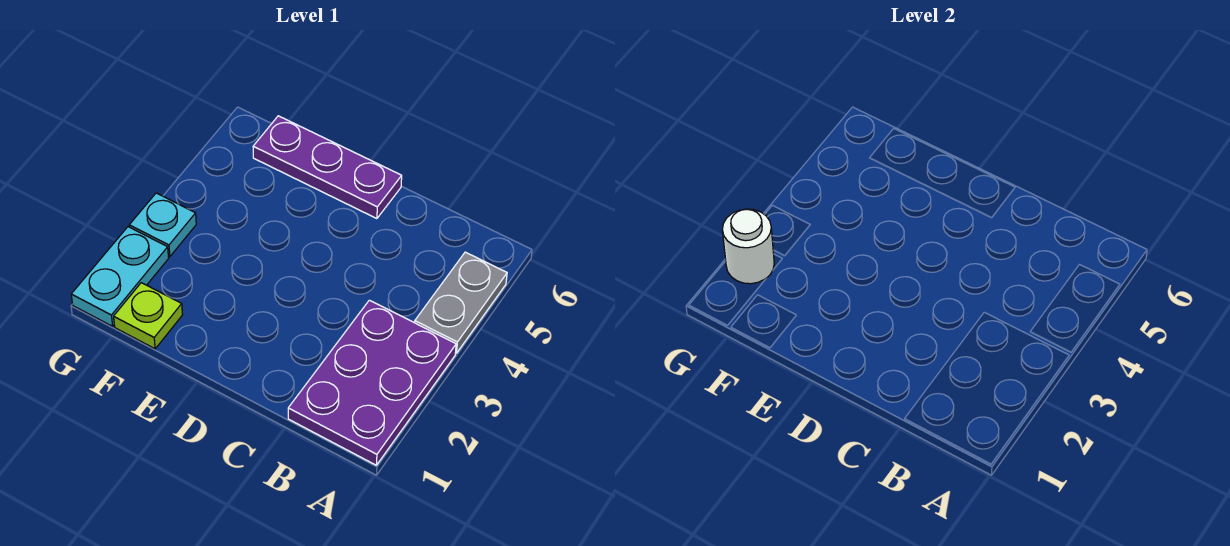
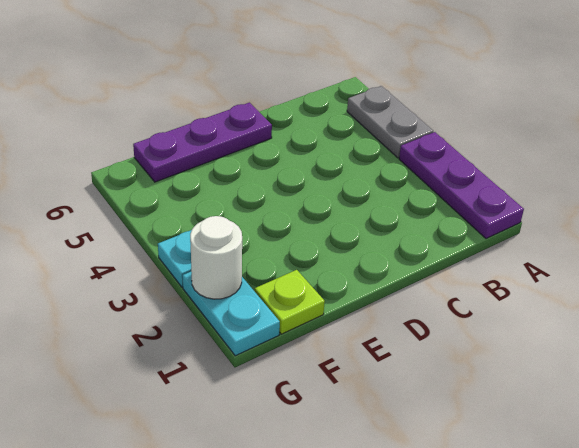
purple plate A1:B3 level 1 -> purple plate A1:A3 level 1

